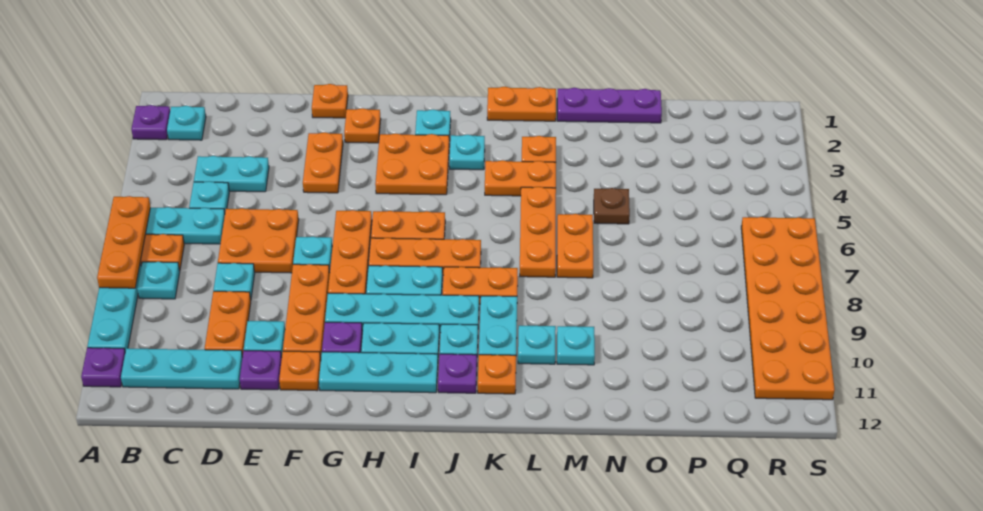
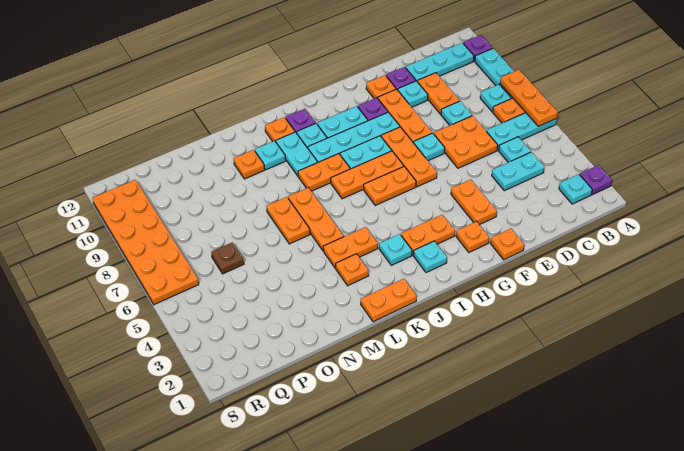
cyan plate G11:I11 level 1 -> none
orange plate H3:I4 level 1 -> orange plate H3:I3 level 1
purple plate M1:O1 level 1 -> none
cyan plate M10 level 1 -> orange plate M10 level 1
brown plate N5 level 1 -> brown plate P6 level 1

